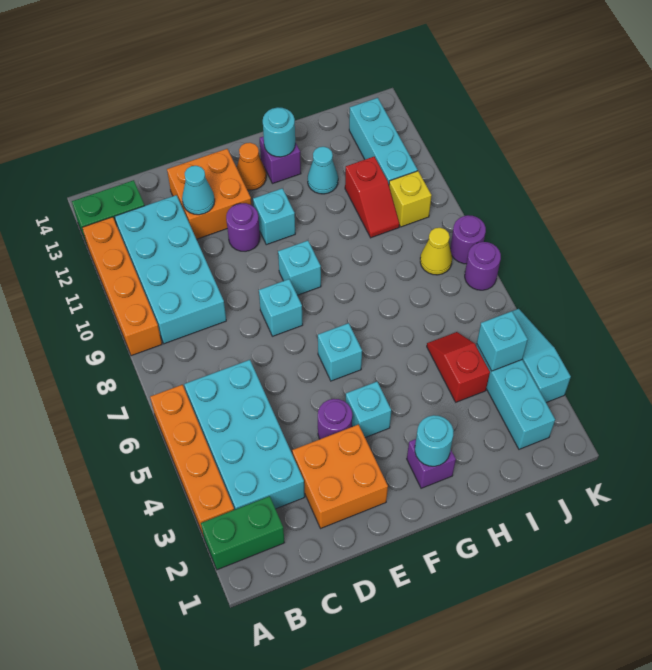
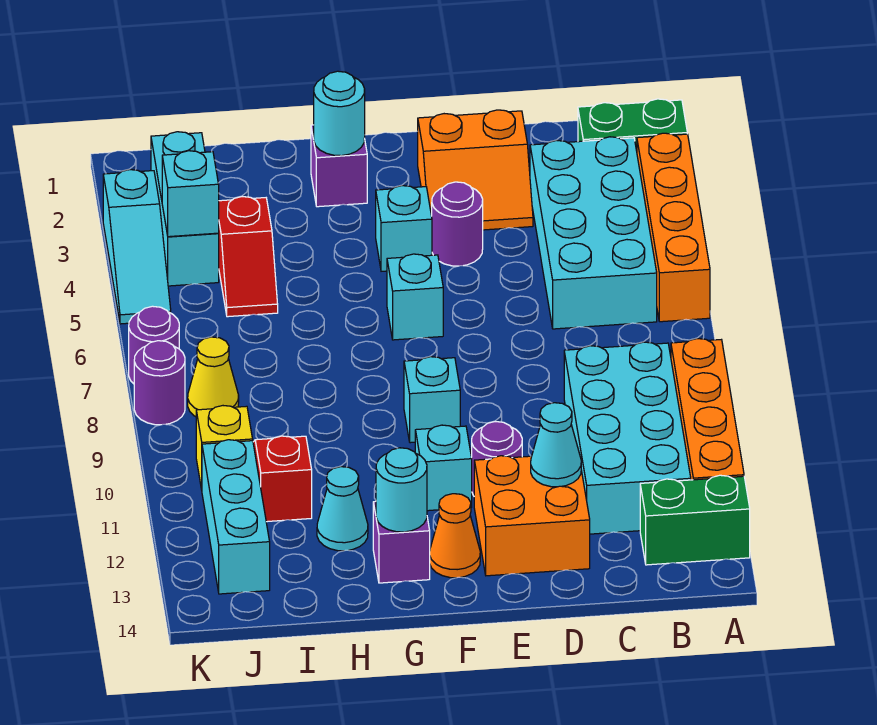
orange brick D2:E3 level 1 -> orange slope D2:E3 level 1 top 2
cyan brick E8 level 1 -> none

